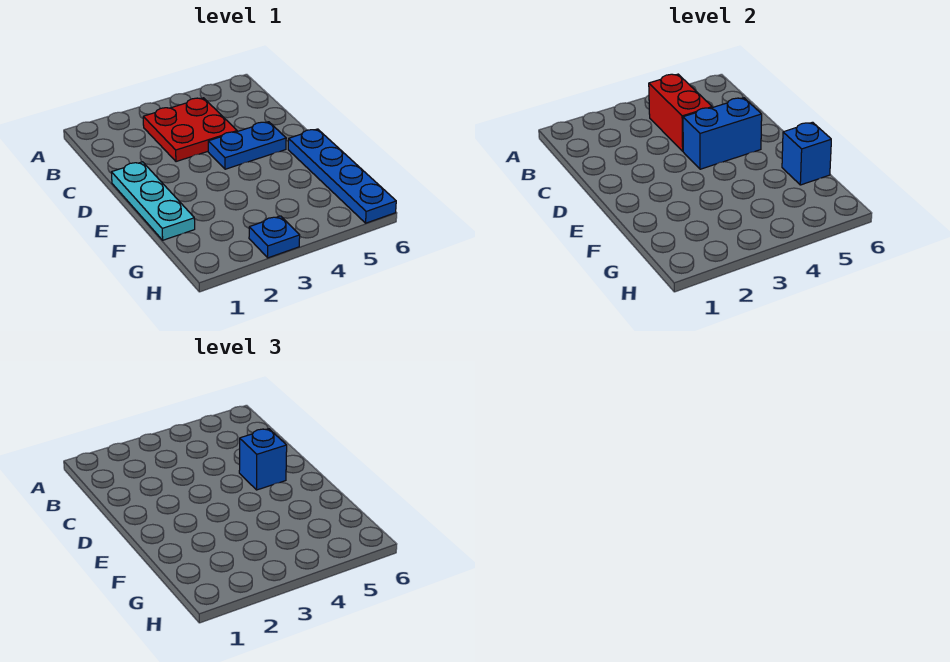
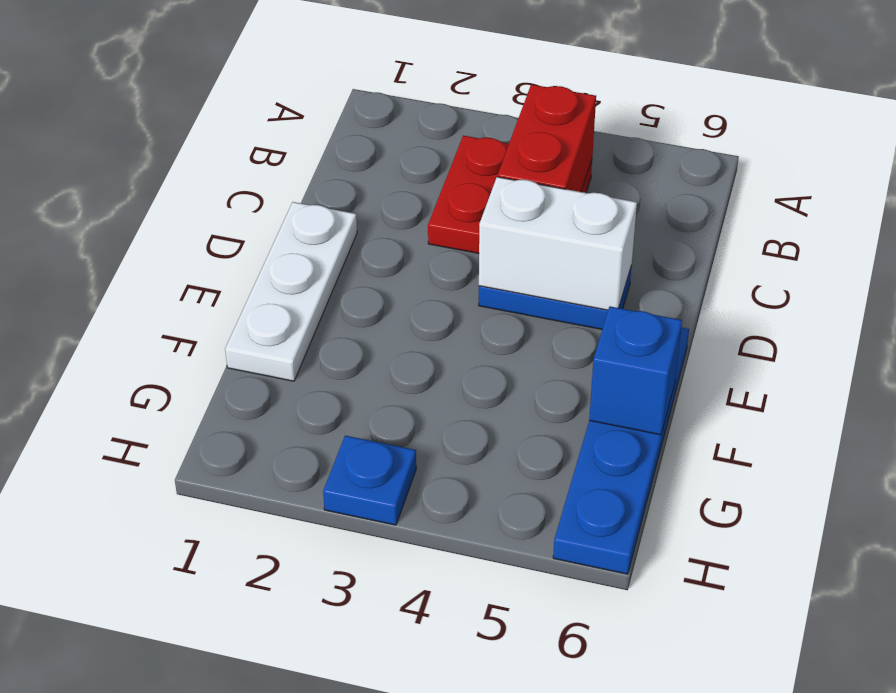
cyan plate D1:F1 level 1 -> white plate D1:F1 level 1
blue brick D4:D5 level 2 -> white brick D4:D5 level 2
blue brick D5 level 3 -> none

